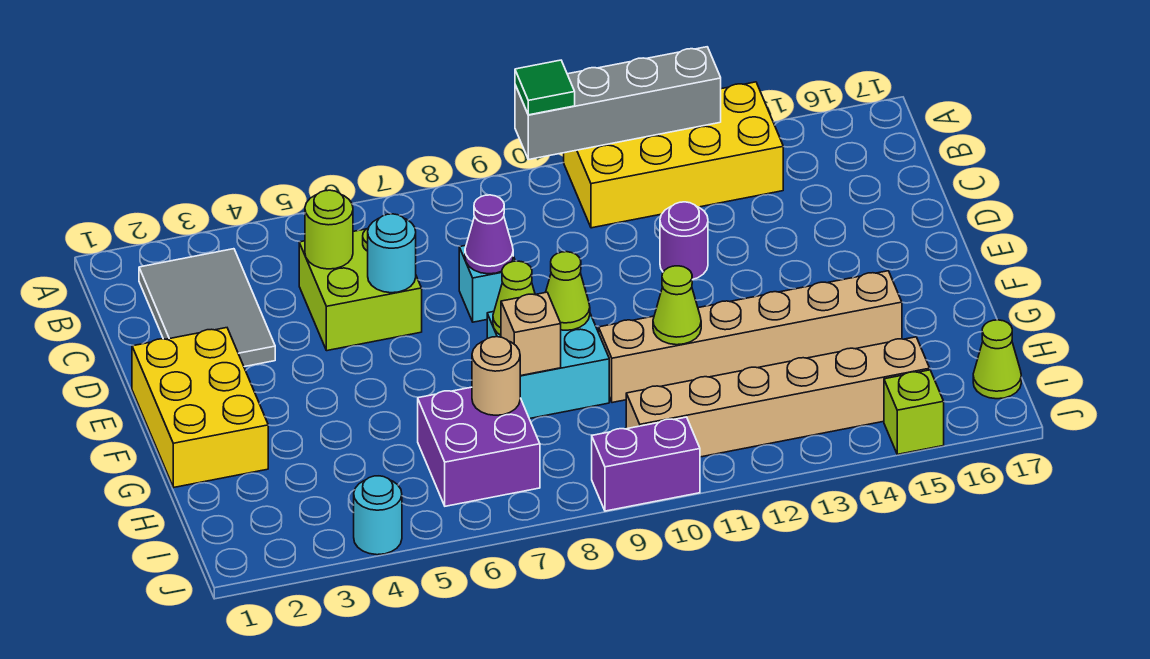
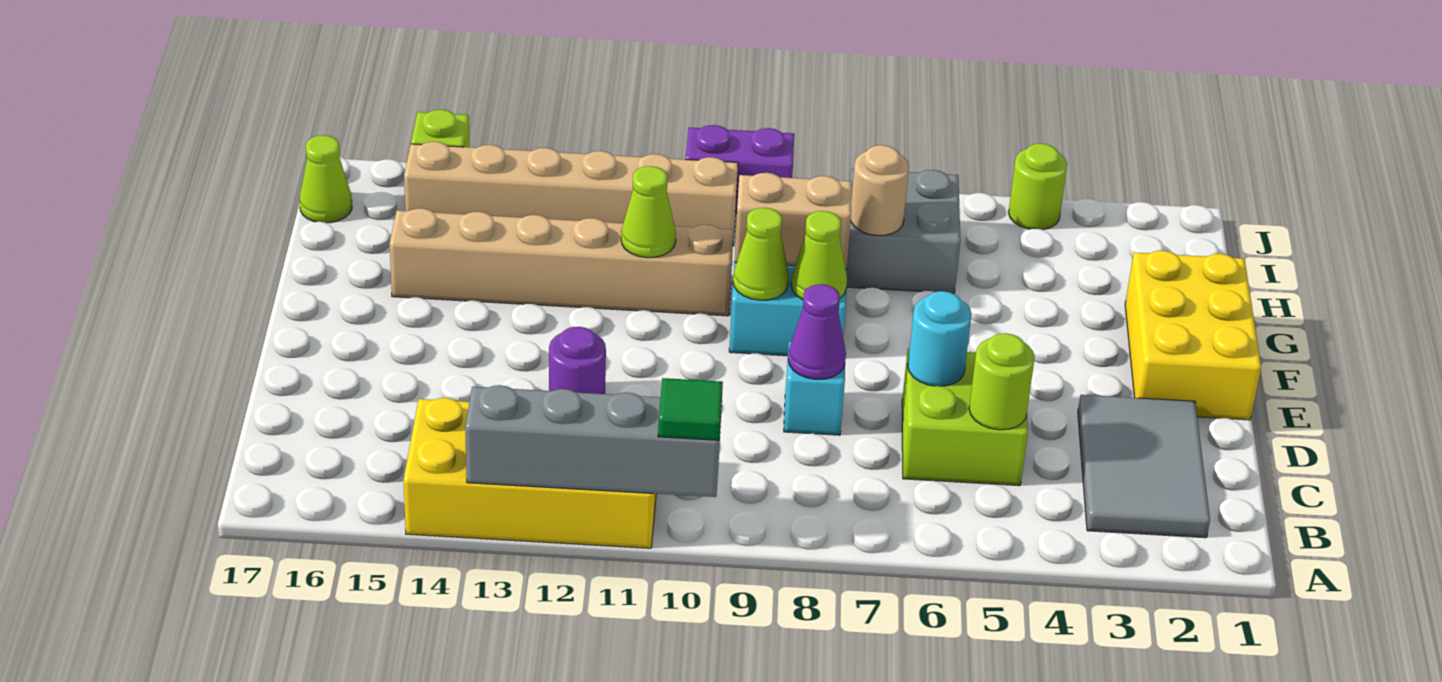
tan brick G8 level 2 -> tan brick G8:G9 level 2
purple brick H6:I7 level 1 -> grey brick H6:I7 level 1
cyan round brick J4 level 1 -> lime round brick J4 level 1

